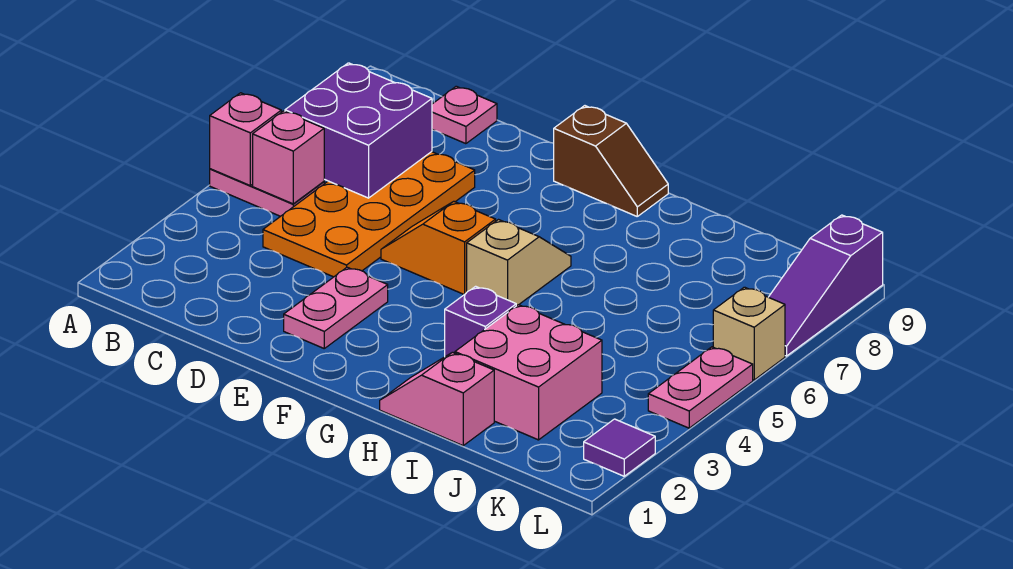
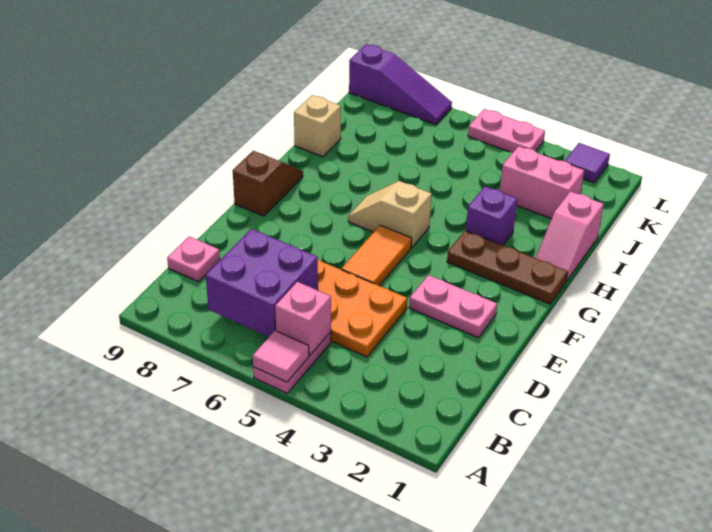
pink brick A5 level 2 -> pink tile A5 level 2
orange slope E5:F5 level 1 top F -> orange tile E5:F5 level 1
none -> brown plate G1:G3 level 1
pink brick I2:J3 level 1 -> pink brick J2:J3 level 1
tan brick L6 level 1 -> tan brick I9 level 1

